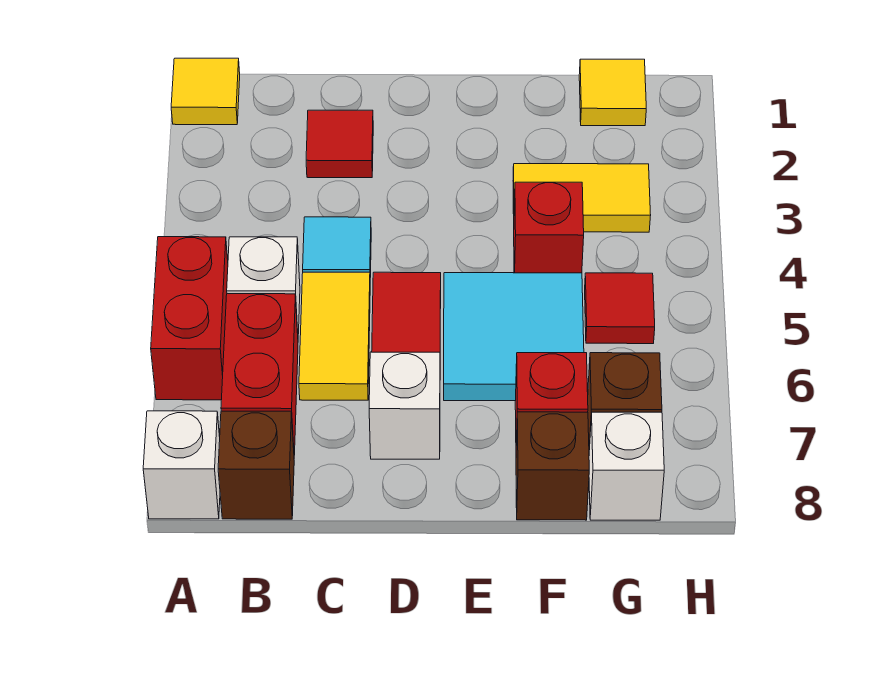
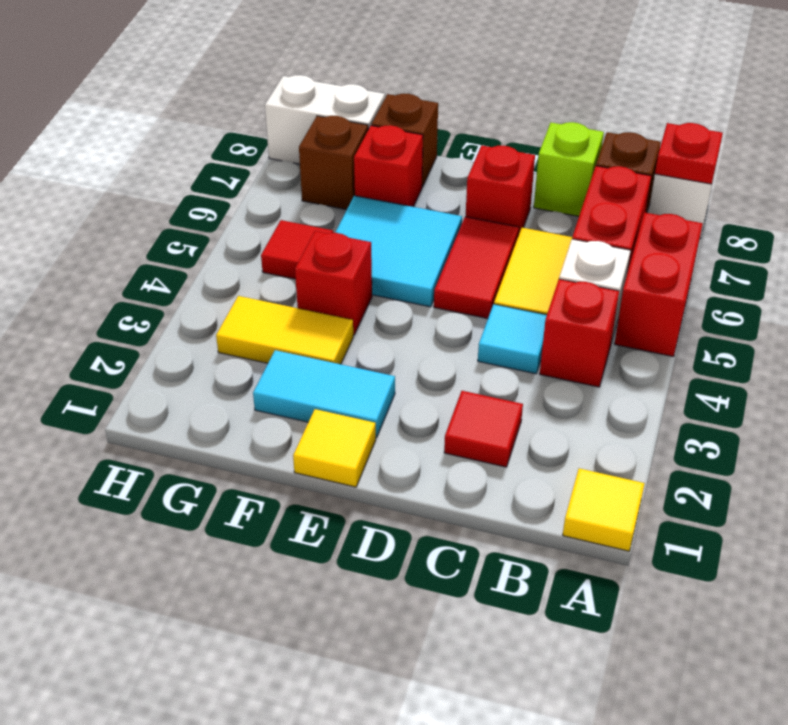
none -> red plate A8 level 2
none -> red brick B4 level 1
none -> lime brick C8 level 1
white brick D7 level 1 -> red brick D7 level 1
none -> cyan tile E2:F2 level 1
yellow tile G1 level 1 -> yellow tile E1 level 1
white brick G8 level 1 -> white brick G8:H8 level 1

